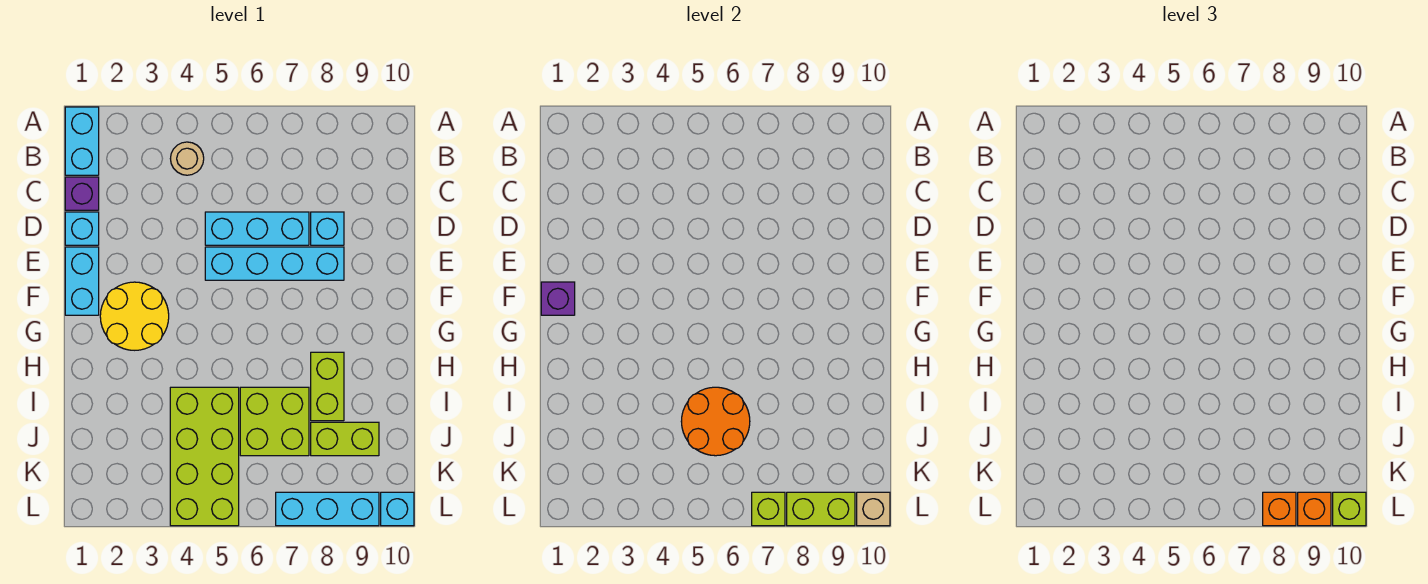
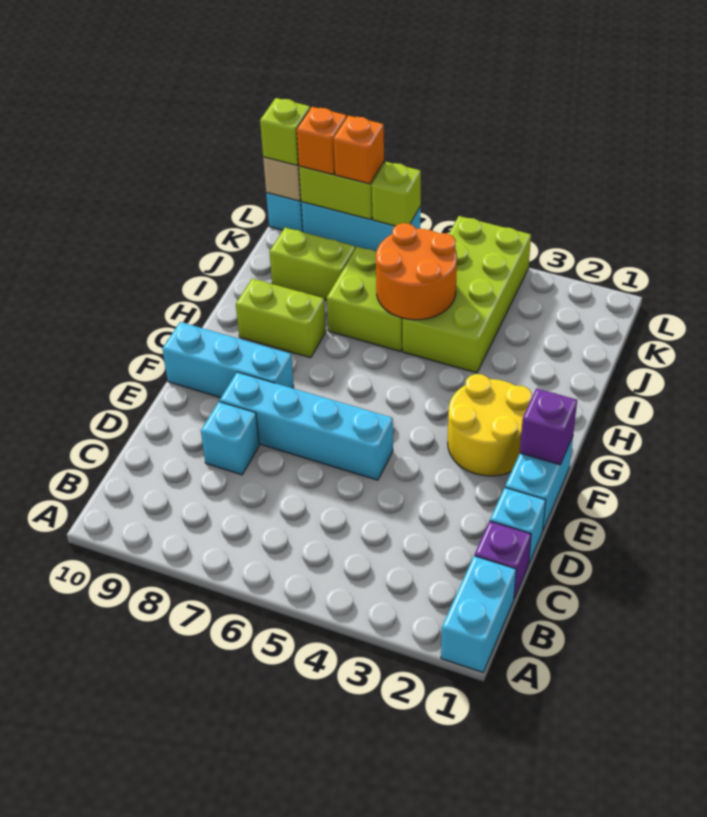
tan round brick B4 level 1 -> none
cyan brick D5:D7 level 1 -> cyan brick F8:F10 level 1
lime brick H8:I8 level 1 -> lime brick H8:H9 level 1

